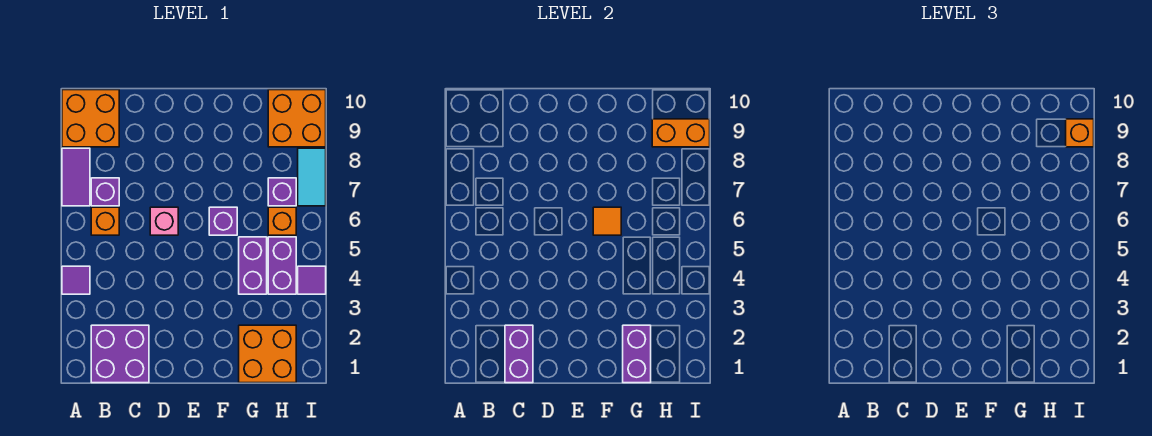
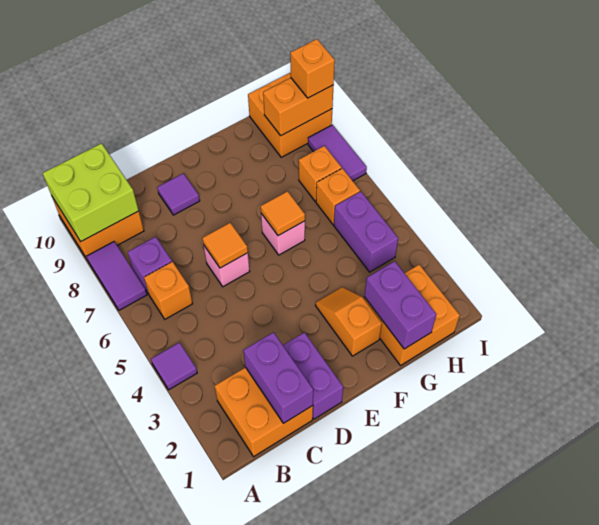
none -> lime brick A9:B10 level 2
purple brick B1:C2 level 1 -> orange brick B1:C2 level 1
none -> orange tile D6 level 2
none -> orange slope F2:F3 level 1 top 2
purple brick F6 level 1 -> pink brick F6 level 1
purple brick G4:G5 level 1 -> purple brick D1:D2 level 1
purple brick H7 level 1 -> orange brick H7 level 1
purple tile I4 level 1 -> purple tile D9 level 1
cyan tile I7:I8 level 1 -> purple tile I7:I8 level 1

